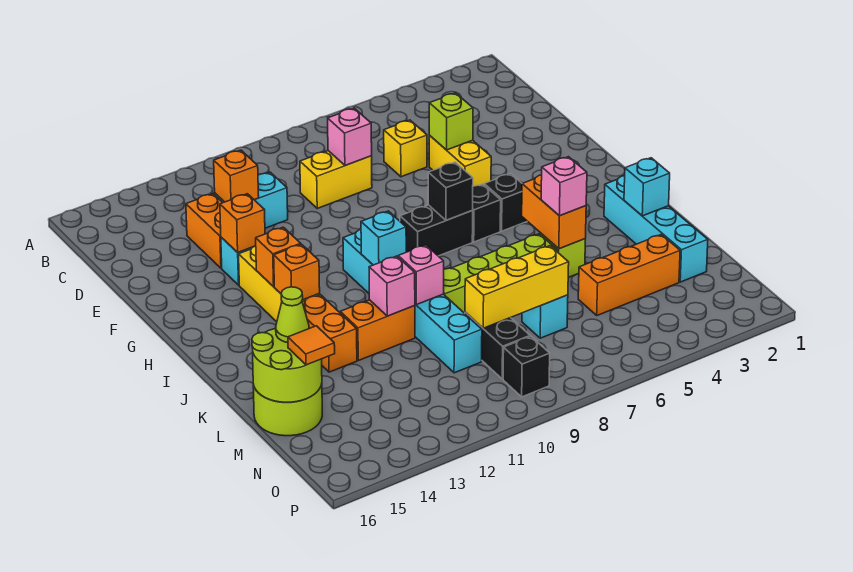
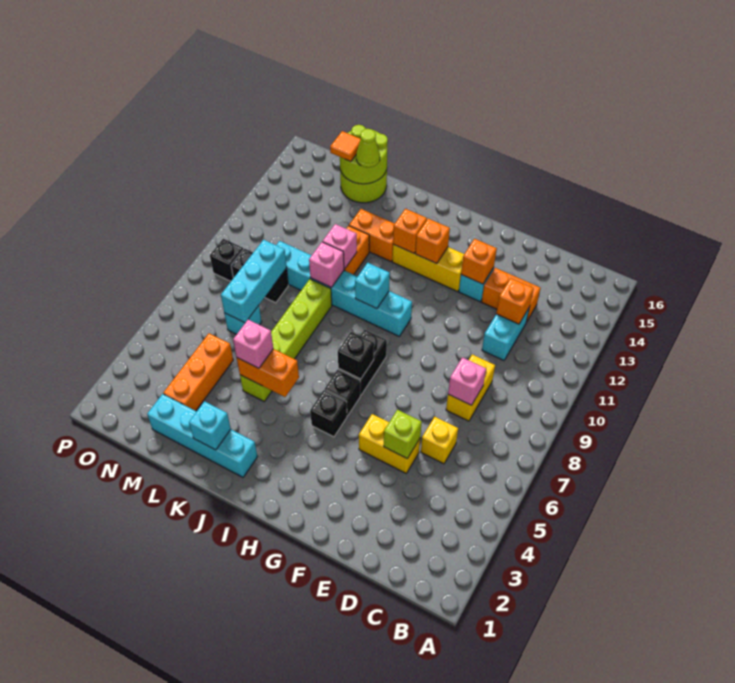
yellow brick M7:M9 level 2 -> cyan brick M7:M9 level 2

